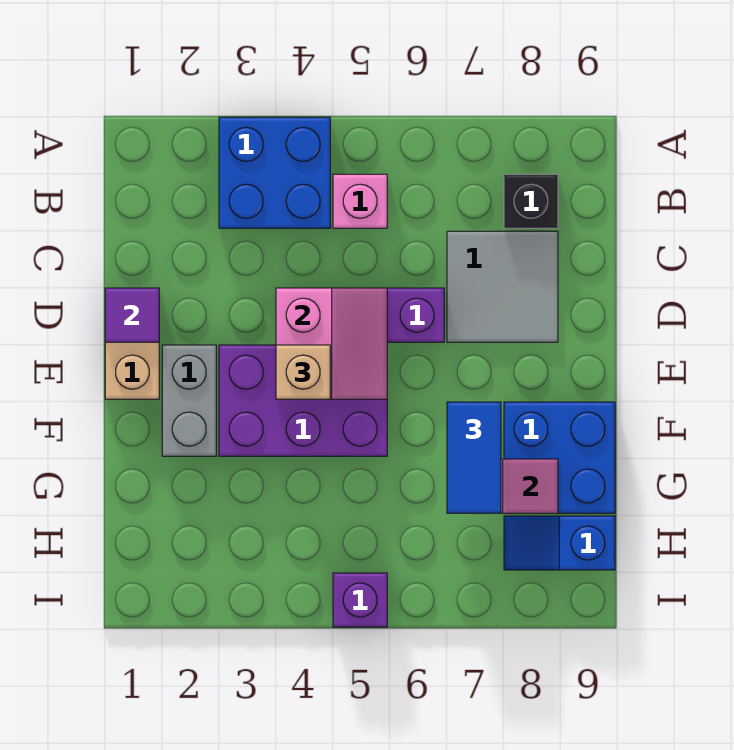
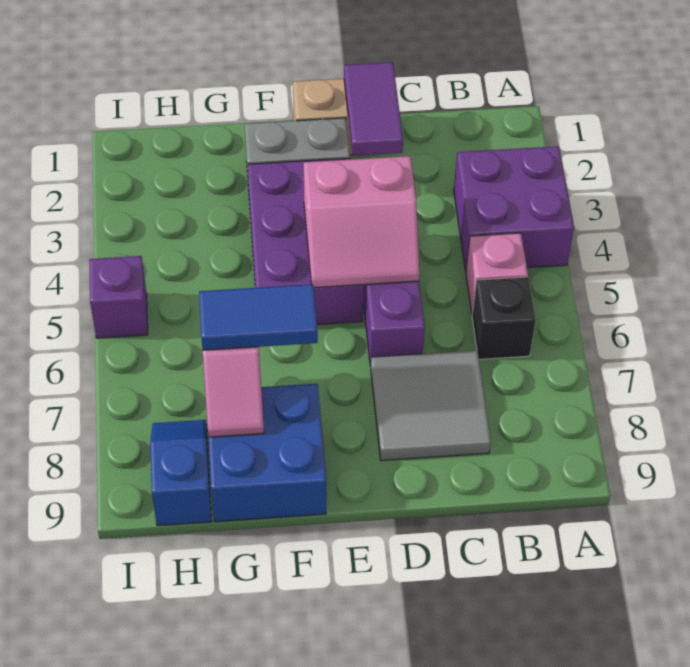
blue brick A3:B4 level 1 -> purple brick A3:B4 level 1
black brick B8 level 1 -> black brick B6 level 1
purple tile D1 level 2 -> purple tile D1:D2 level 2
tan brick E4 level 3 -> none

